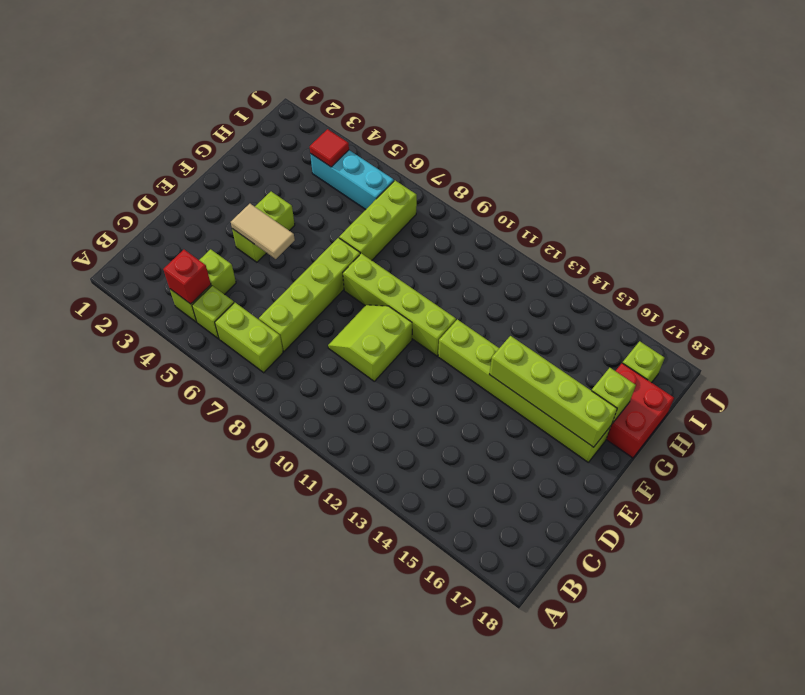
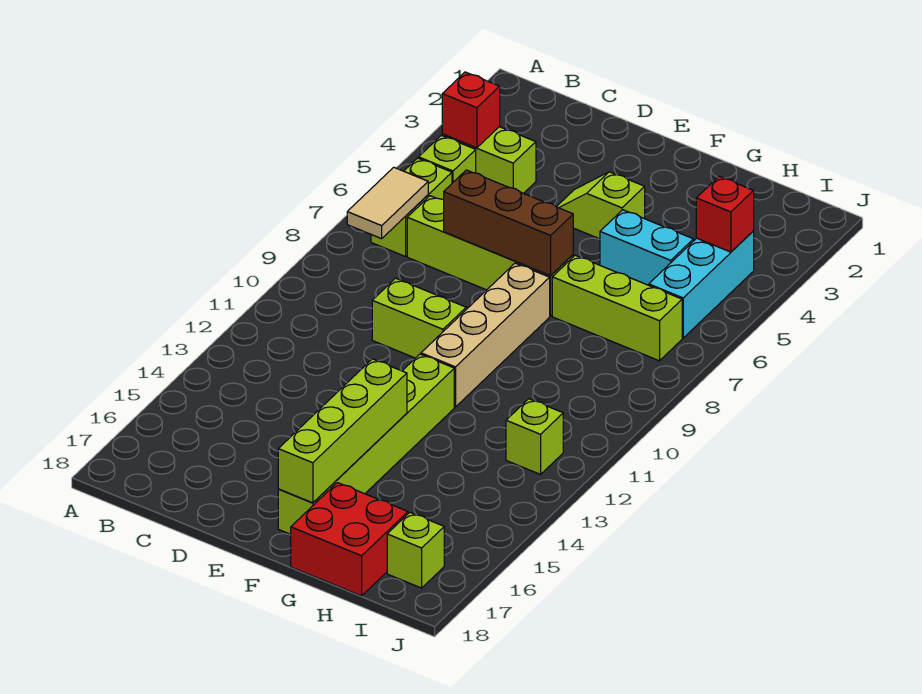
none -> brown brick D7:F7 level 2
lime brick E4:F4 level 1 -> lime slope E4:F4 level 1 top F
tan tile E4:E5 level 2 -> tan tile B7:B8 level 2
lime brick F8:F11 level 1 -> tan brick F8:F11 level 1
none -> cyan brick G5:H5 level 1
lime brick G17 level 2 -> lime brick I12 level 1
red tile I4 level 2 -> red brick I4 level 2

